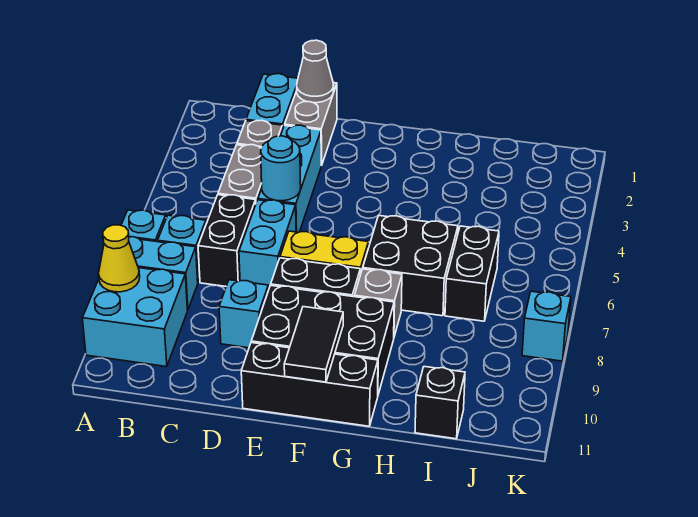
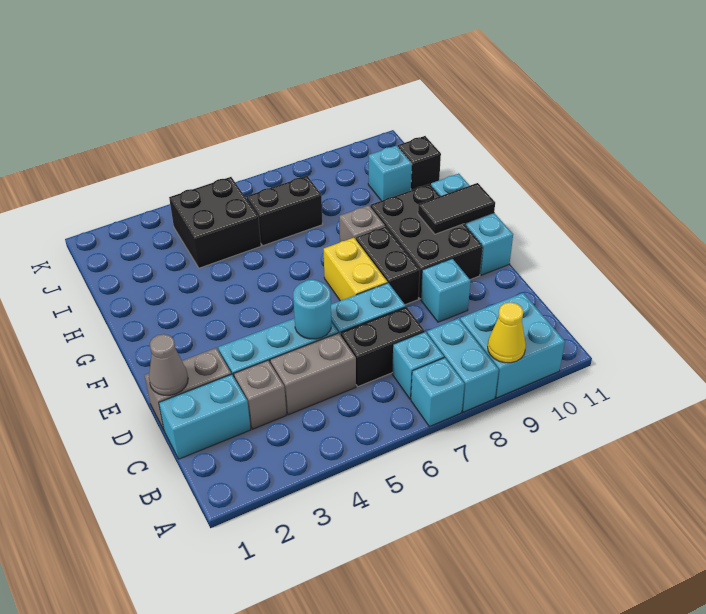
black brick E11:G11 level 1 -> cyan brick E11:G11 level 1
black brick G6:H7 level 1 -> black brick I4:J5 level 1
cyan brick K8 level 1 -> cyan brick I10 level 1

